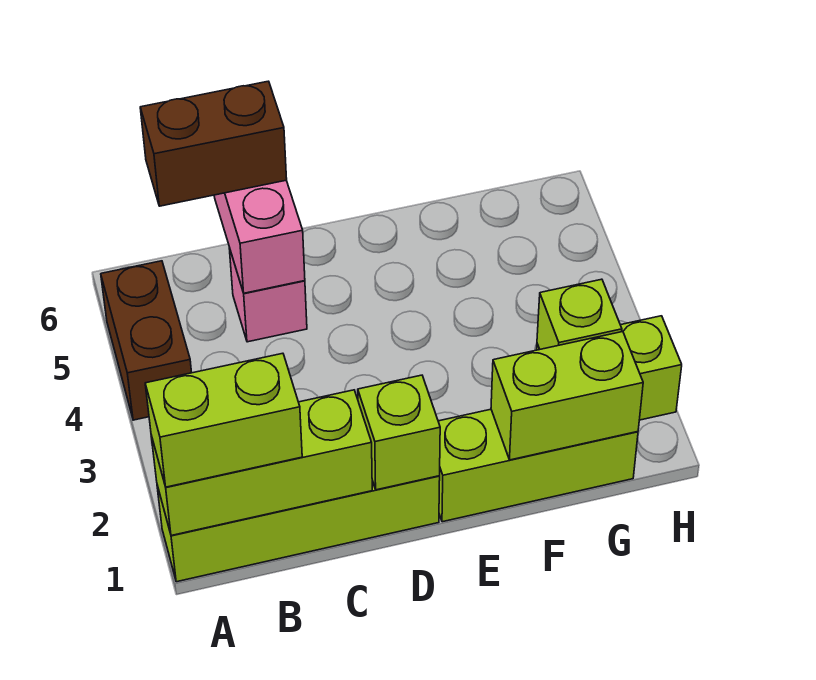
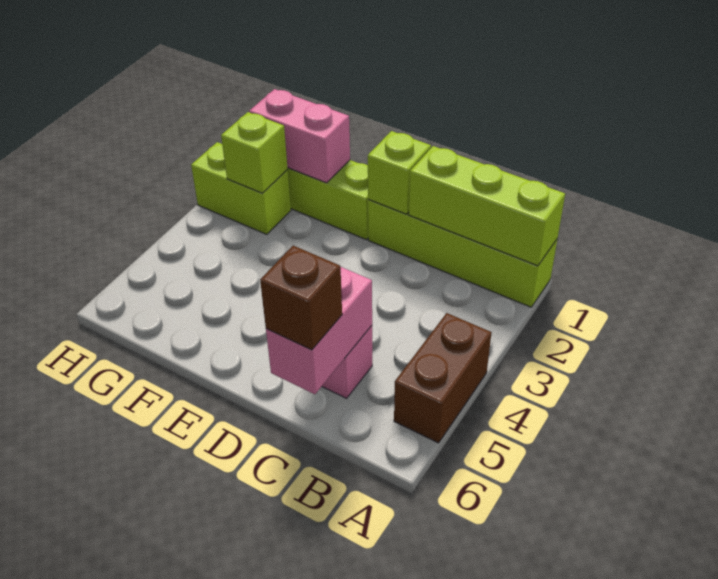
lime brick A1:B1 level 3 -> none
brown brick B6:C6 level 3 -> brown brick C6 level 3
lime brick F1:G1 level 2 -> pink brick F1:G1 level 2

